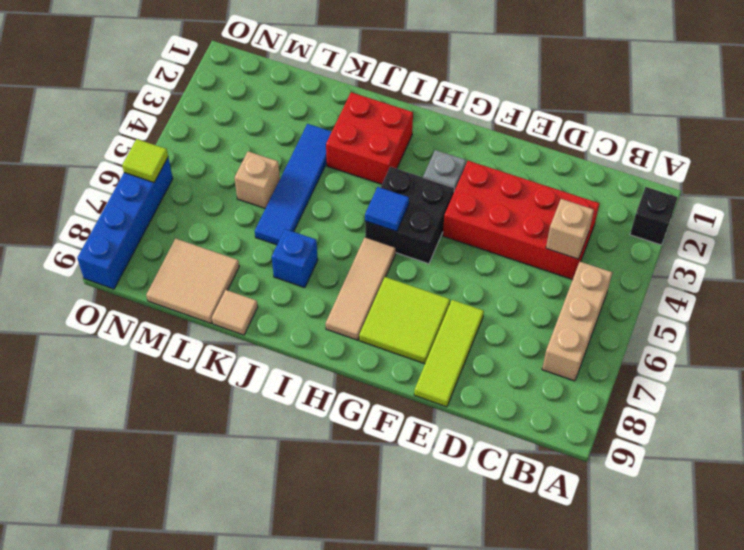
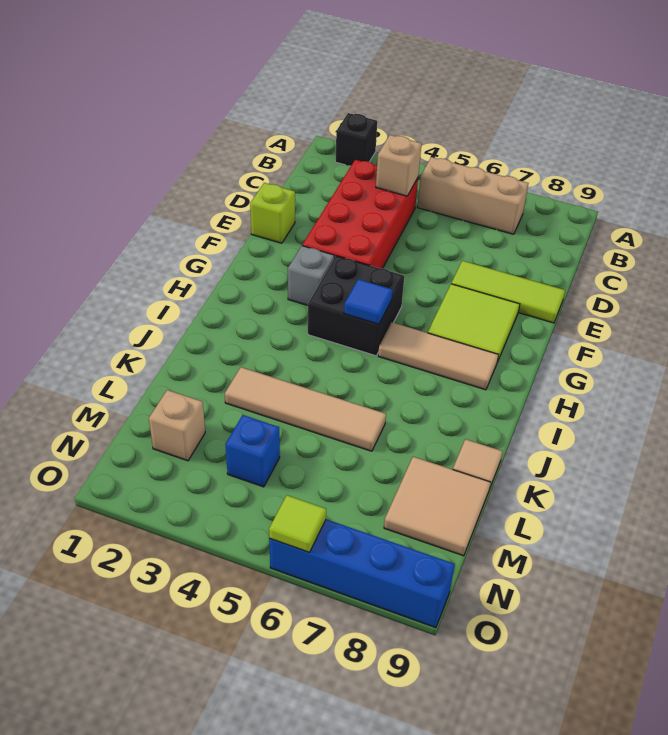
none -> lime brick E1 level 1
red brick I2:J3 level 1 -> none
blue brick J7 level 1 -> blue brick M4 level 1
blue tile K3:K6 level 1 -> tan tile K3:K6 level 1
tan brick L5 level 1 -> tan brick M2 level 1

